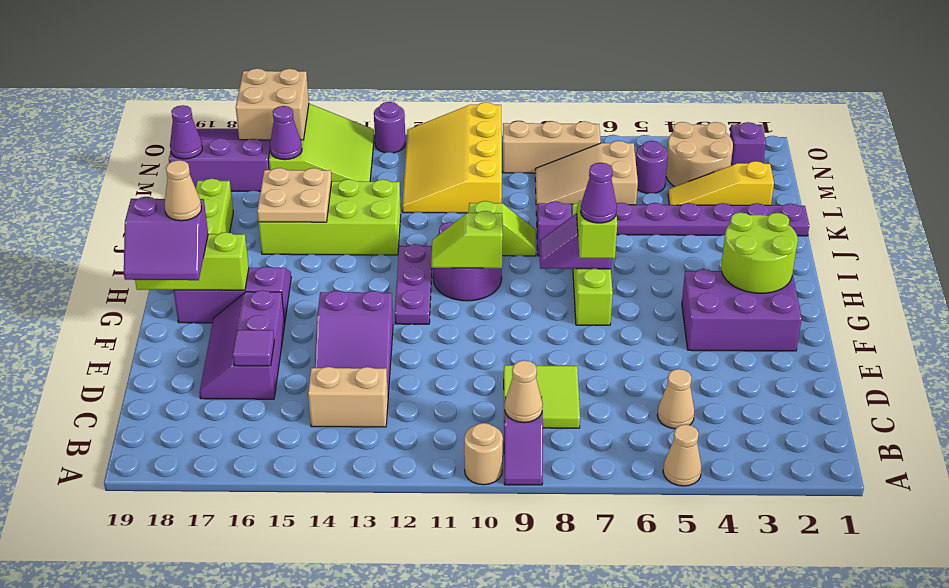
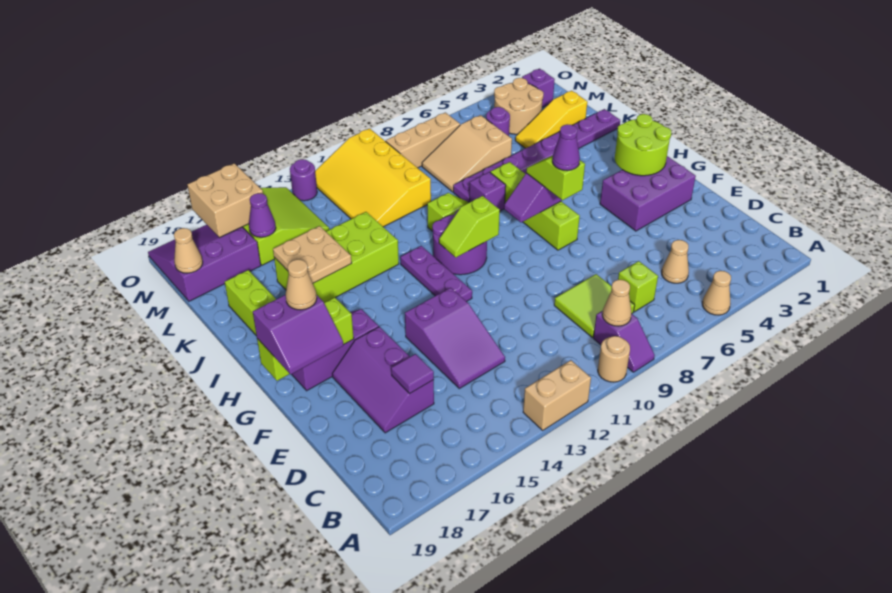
none -> lime brick C7 level 1
tan brick C13:C14 level 1 -> tan brick A12:A13 level 1
purple cone M19 level 2 -> tan cone M19 level 2

